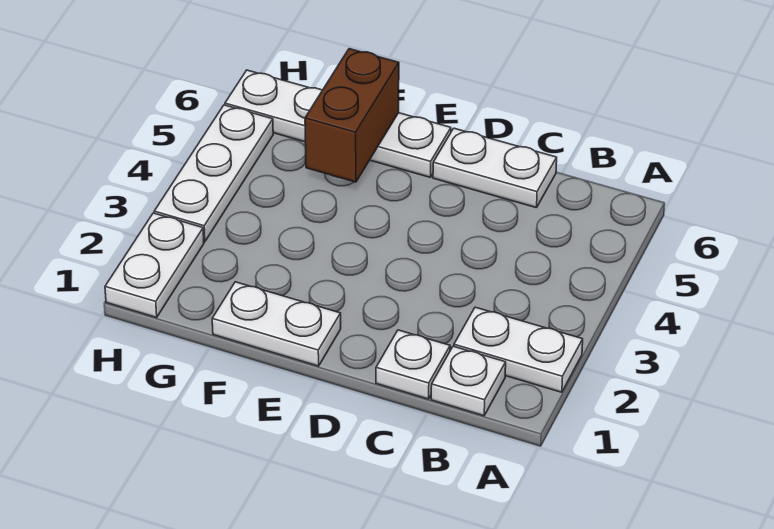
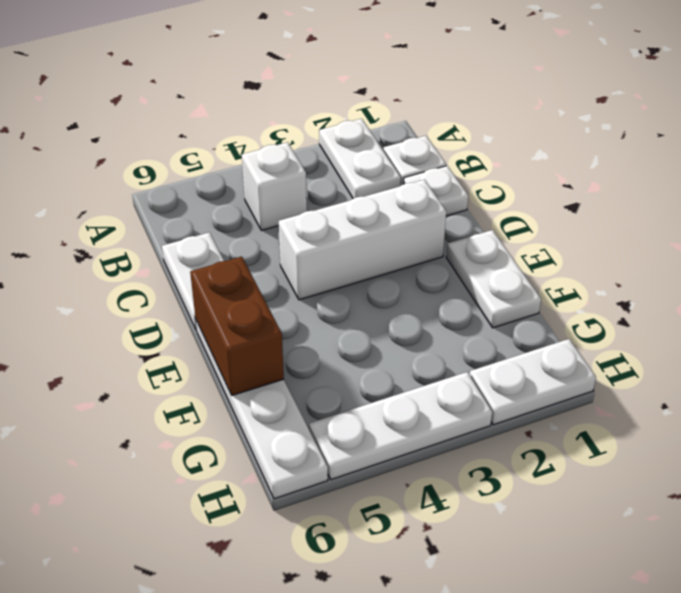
none -> white brick B4 level 1
none -> white brick D2:D4 level 1
brown brick F5:F6 level 2 -> brown brick E6:F6 level 2

